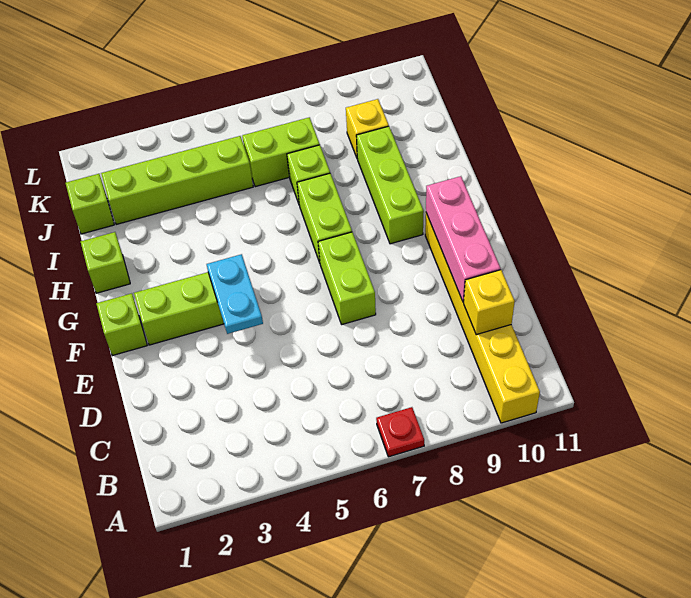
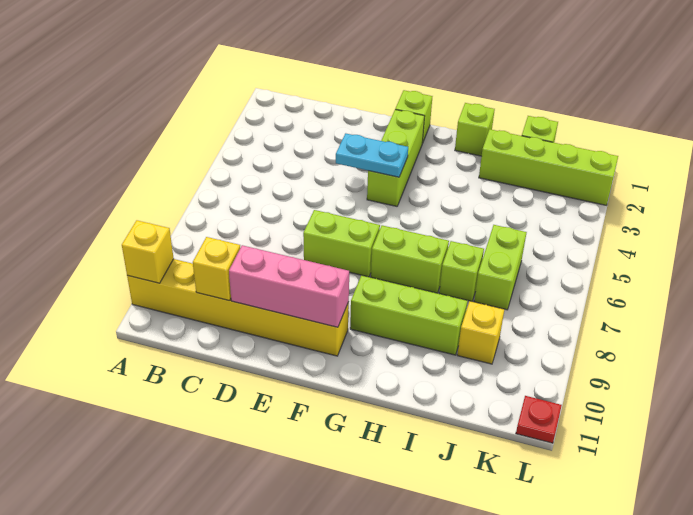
red plate A7 level 1 -> red plate L11 level 1
none -> yellow brick A10 level 2
lime brick J2:J5 level 1 -> lime brick I2:L2 level 1

